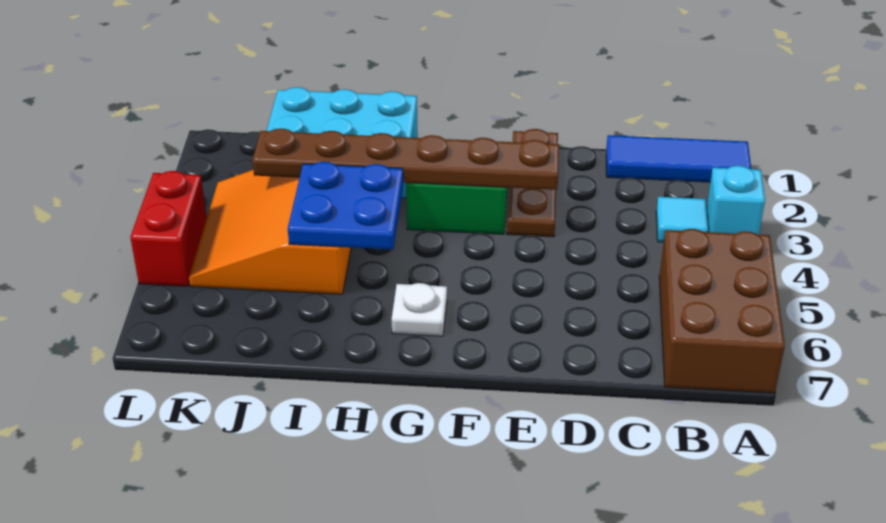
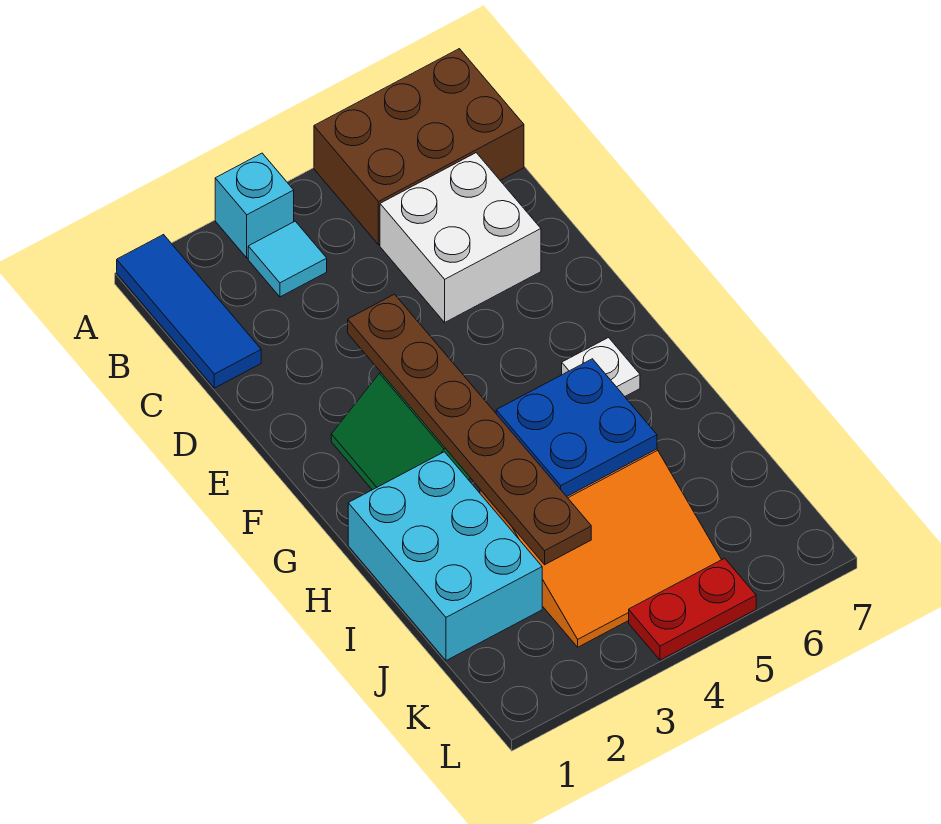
none -> white brick C5:D6 level 1
brown plate E1:E3 level 1 -> none
red brick L4:L5 level 1 -> red plate L4:L5 level 1

